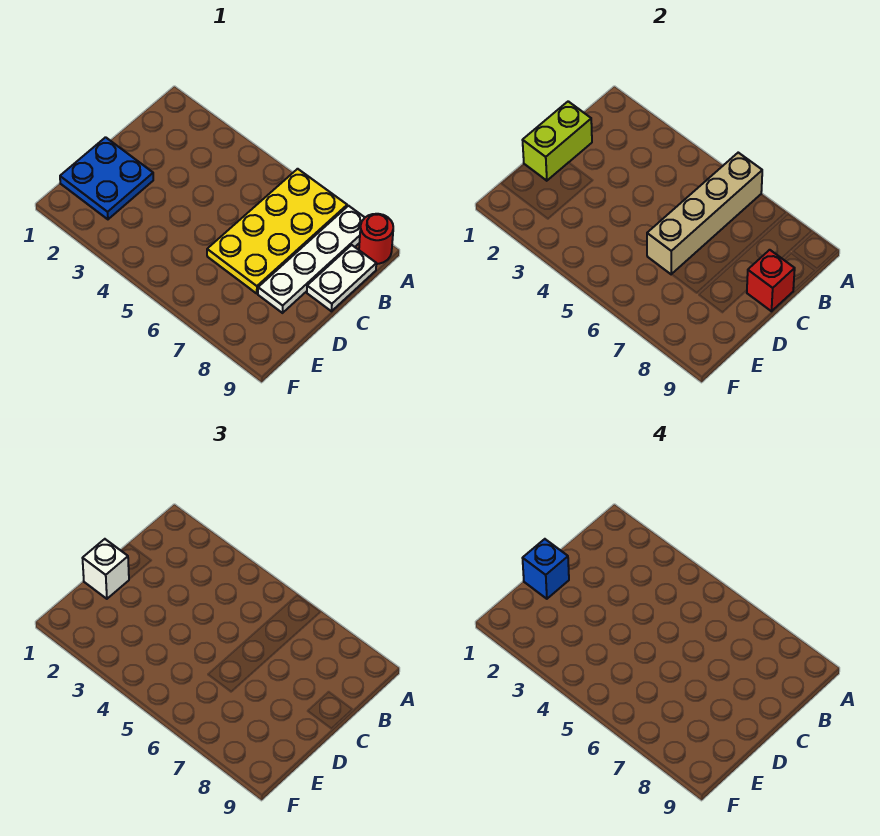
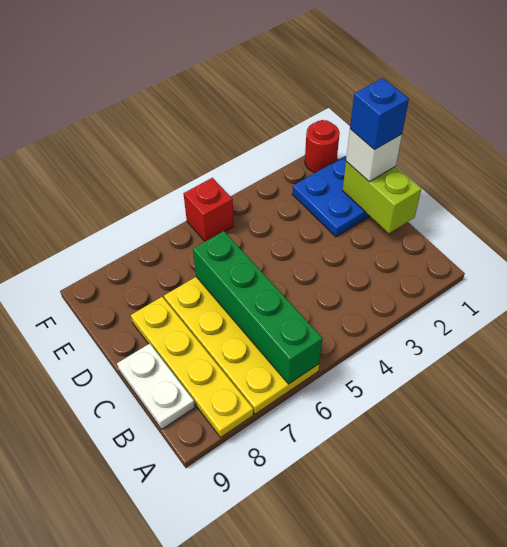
tan brick A6:D6 level 2 -> green brick A6:D6 level 2
white plate A8:D8 level 1 -> yellow plate A8:D8 level 1
red round brick A9 level 1 -> red round brick F1 level 1
red brick C9 level 2 -> red brick F5 level 1

